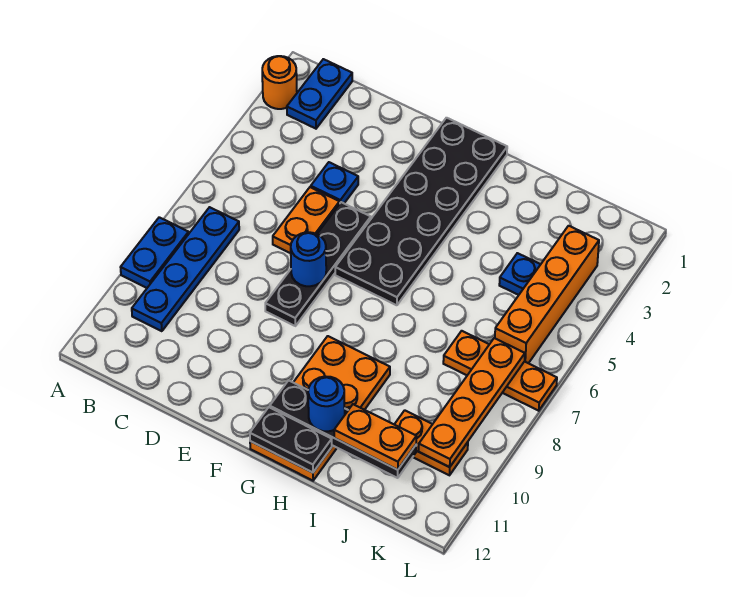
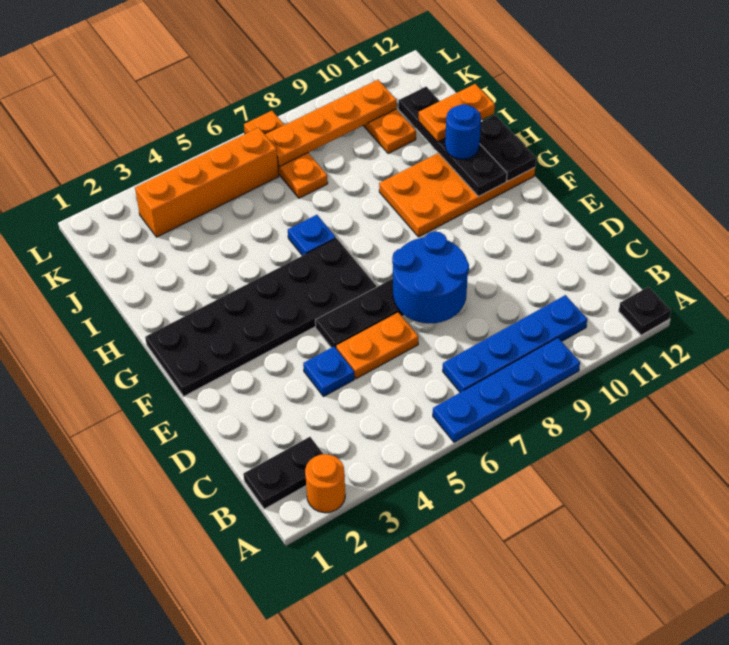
blue plate A8:A9 level 1 -> blue plate A6:A9 level 1
none -> black plate A12 level 1
blue plate B1:B2 level 1 -> black plate B1:B2 level 1
blue round brick E7 level 2 -> blue round brick D7:E8 level 2
orange plate I11:J11 level 3 -> orange plate I11:I12 level 3
blue plate J4 level 1 -> blue plate H6 level 1

